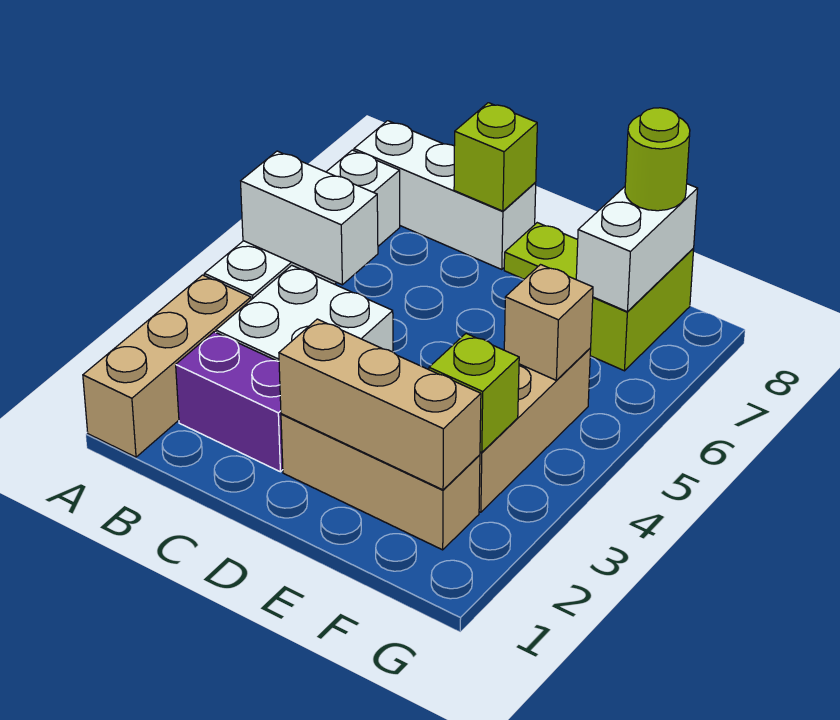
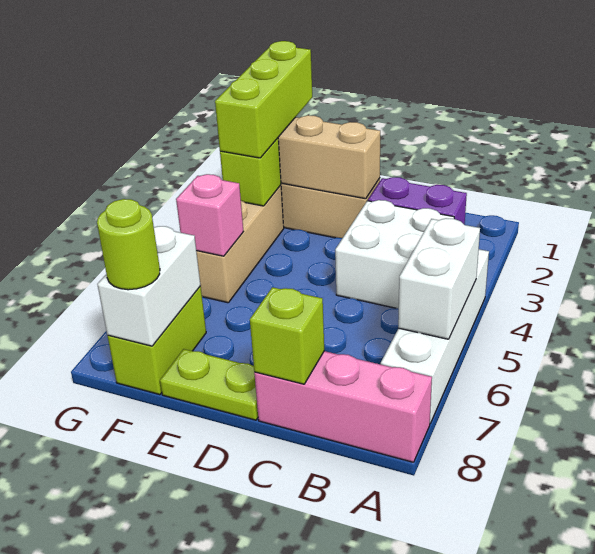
tan brick A1:A3 level 1 -> none
white brick A5:B5 level 2 -> white brick A5:A6 level 2
white brick A8:C8 level 1 -> pink brick A8:C8 level 1
none -> lime brick F1:F3 level 3
tan brick F5 level 2 -> pink brick F5 level 2

